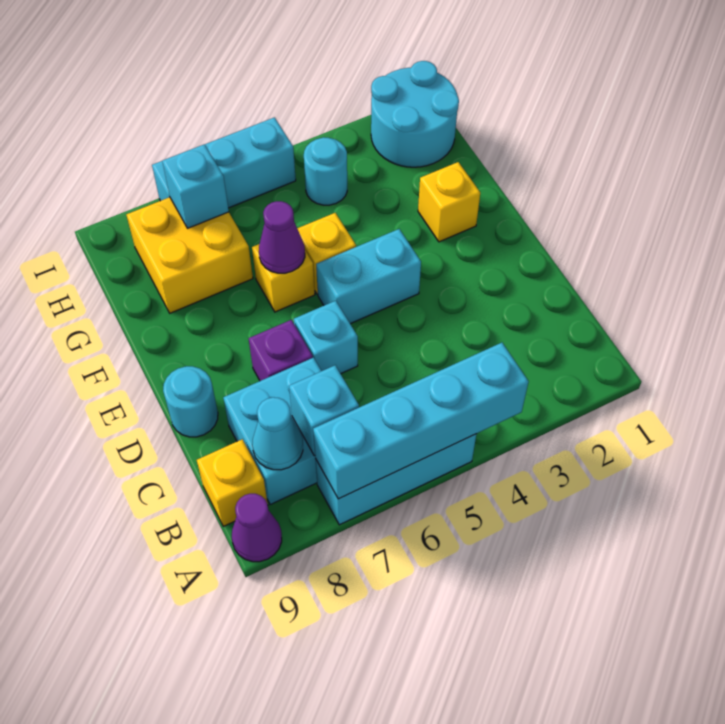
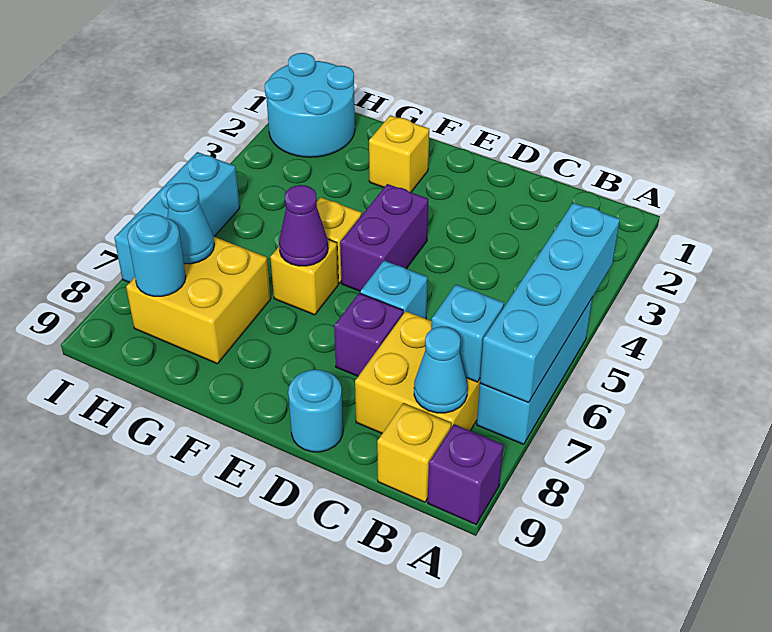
purple cone A9 level 1 -> purple brick A9 level 1
cyan brick B7:C8 level 1 -> yellow brick B7:C8 level 1
cyan brick E4:E5 level 1 -> purple brick E4:E5 level 1
cyan round brick H4 level 1 -> cyan round brick H8 level 2
cyan brick H7 level 2 -> cyan cone H7 level 2

